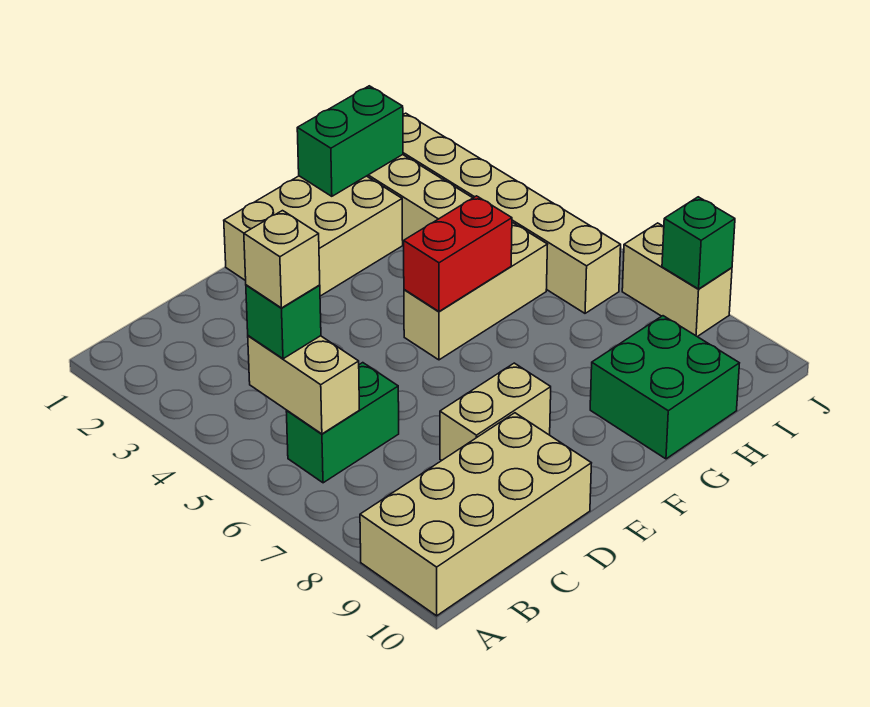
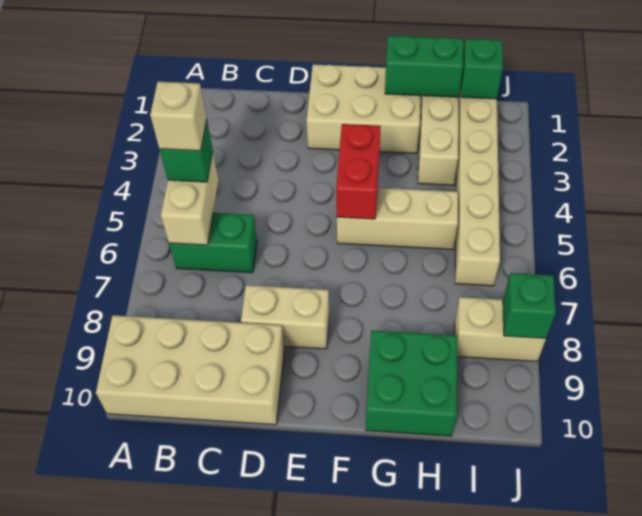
red brick F5:G5 level 2 -> red brick F4:F5 level 2
none -> green brick I1 level 2
tan brick J7:J8 level 1 -> tan brick I8:J8 level 1

